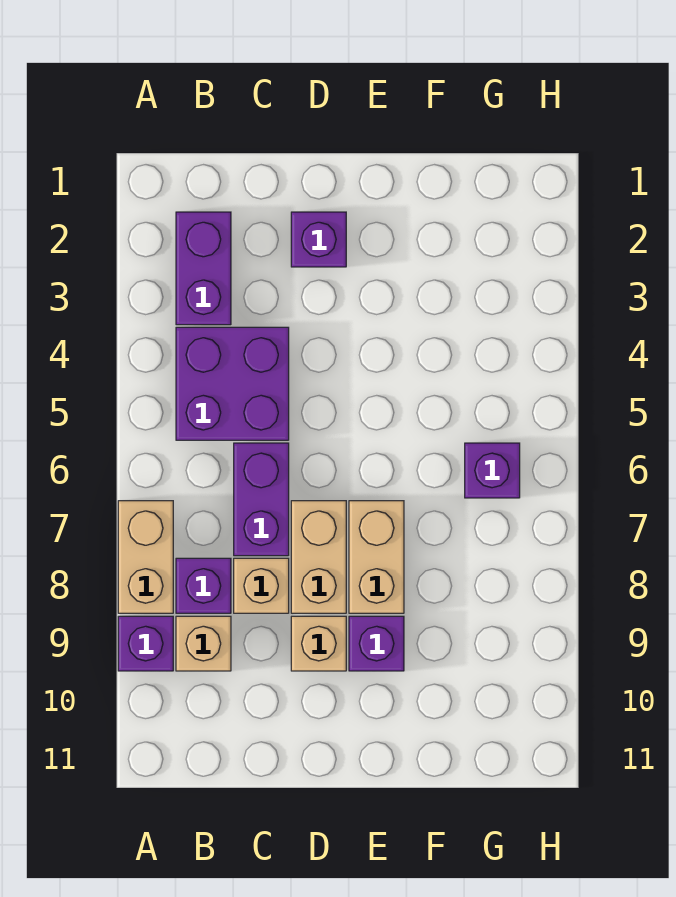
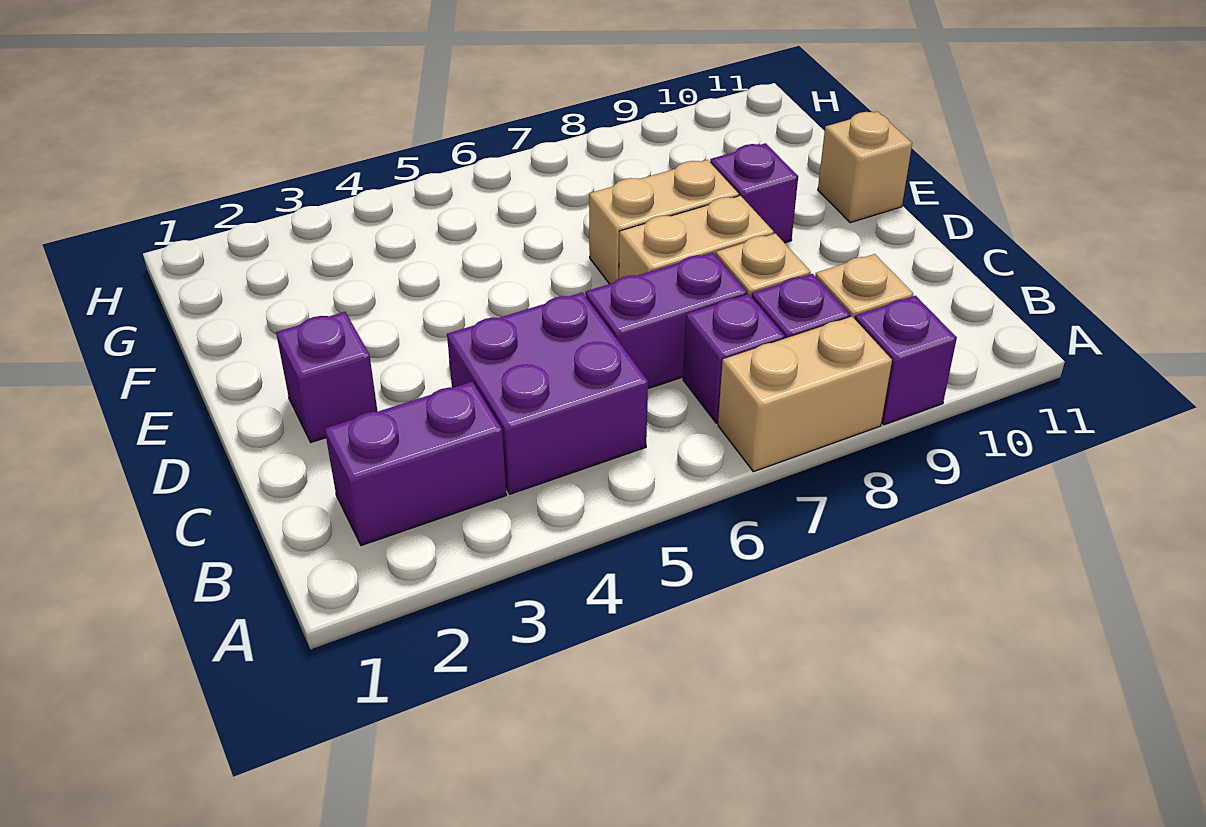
tan brick D9 level 1 -> tan brick E11 level 1
purple brick G6 level 1 -> purple brick B7 level 1

